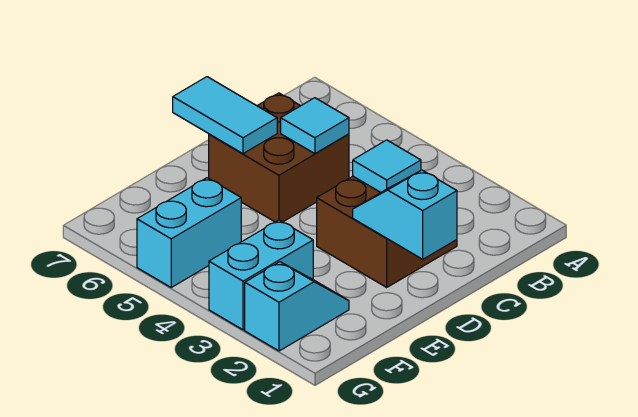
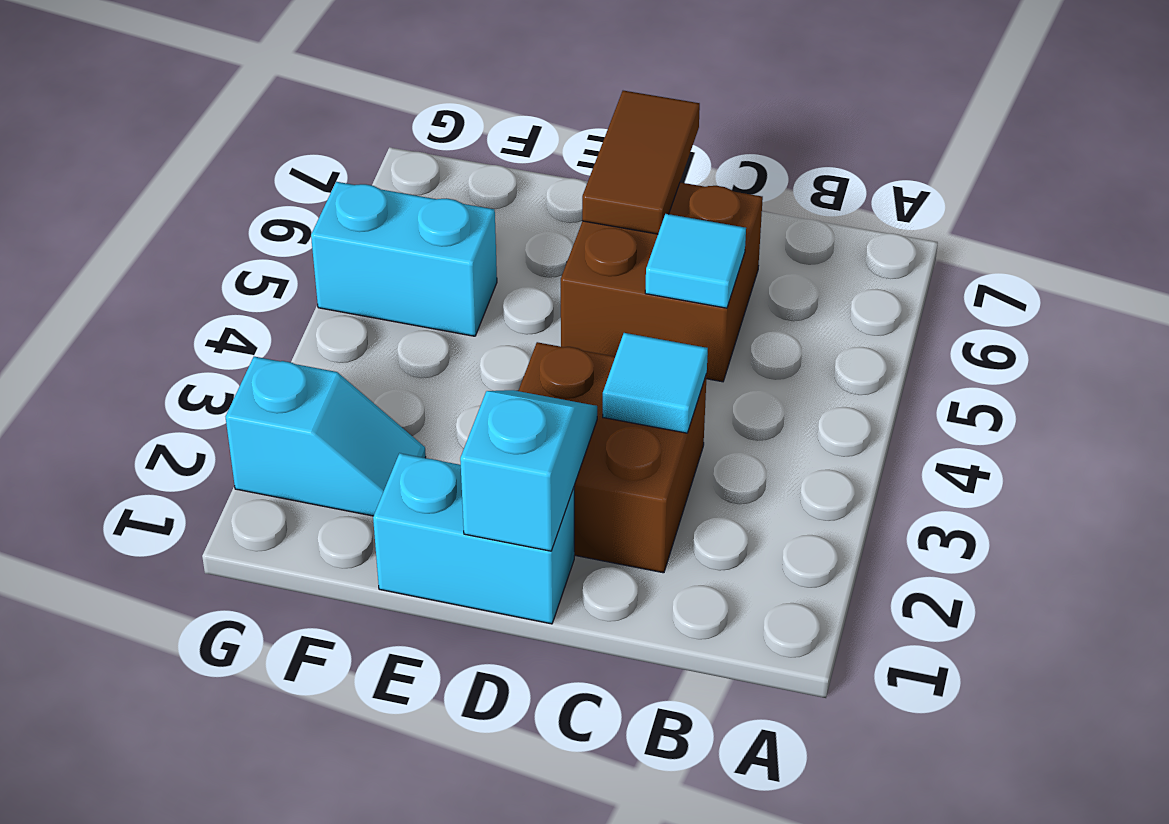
cyan tile D6:D7 level 2 -> brown tile D6:D7 level 2
cyan brick F3:G3 level 1 -> cyan brick D1:E1 level 1

